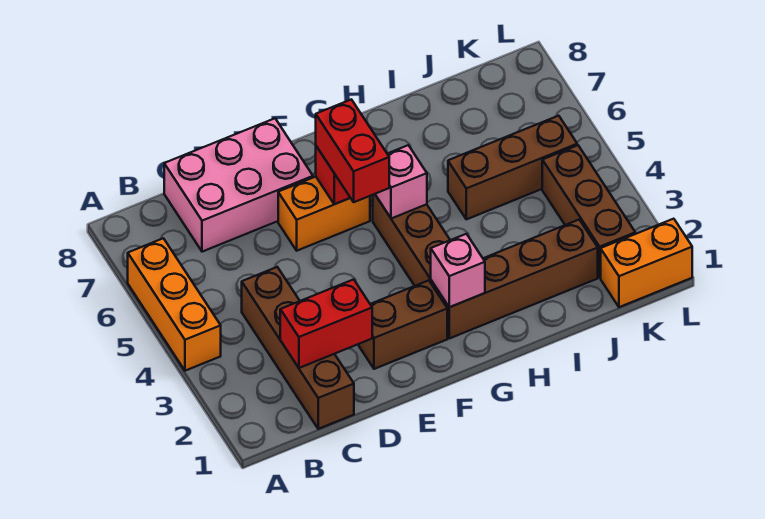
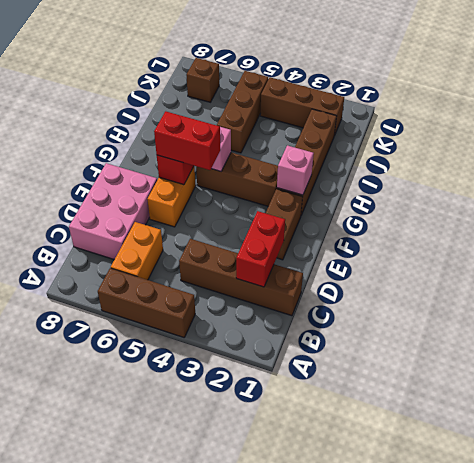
orange brick A4:A6 level 1 -> brown brick A4:A6 level 1
orange brick K1:L1 level 1 -> orange brick B6:C6 level 1
none -> brown brick K7 level 1

